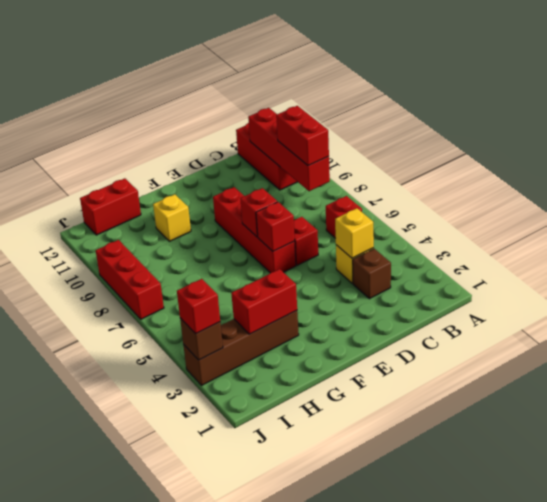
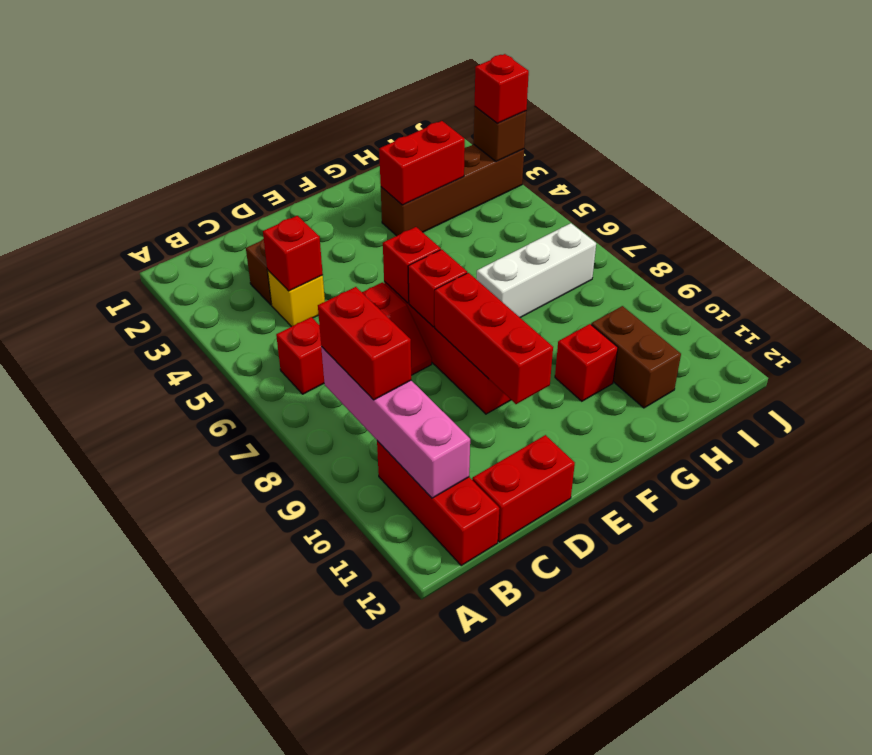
red brick B8:B11 level 2 -> pink brick B8:B11 level 2
yellow brick C4 level 2 -> red brick C4 level 2
none -> white brick G7:I7 level 1
yellow brick G10 level 1 -> red brick G10 level 1
none -> brown brick H10:H11 level 1
red brick H12:I12 level 1 -> red brick C12:D12 level 1
red brick J7:J9 level 1 -> red brick E8:E10 level 2

